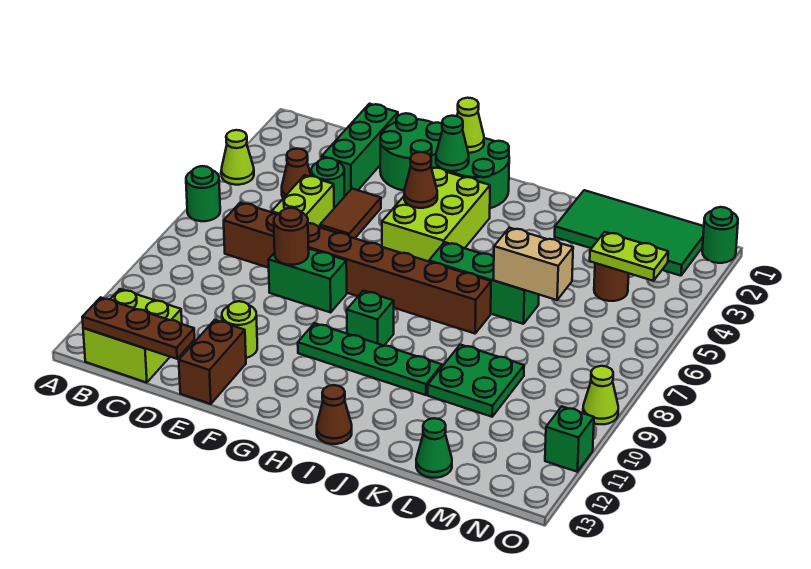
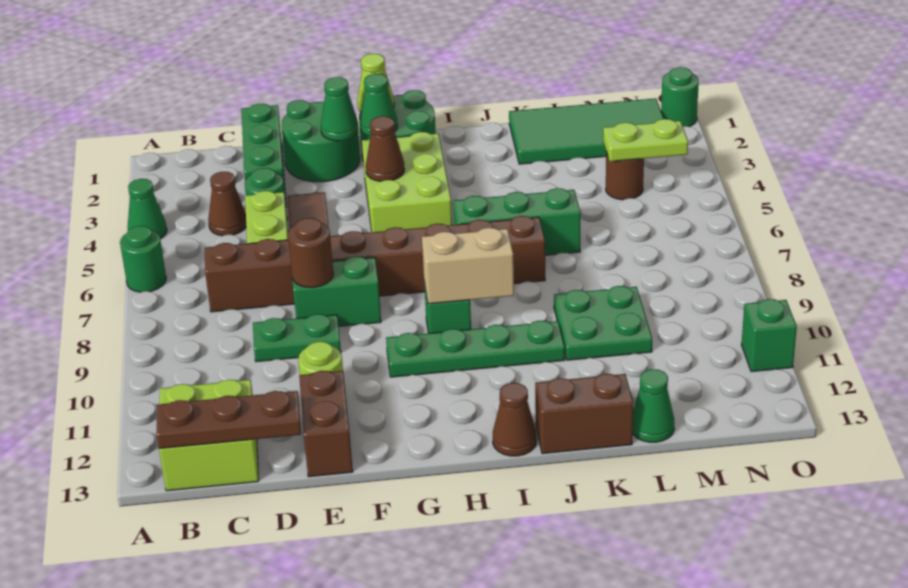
lime cone A4 level 1 -> green cone A4 level 1
none -> green plate D9:E9 level 1
none -> green cone F2 level 2
none -> brown brick J13:K13 level 1
tan brick K6:L6 level 2 -> tan brick H9:I9 level 2
lime cone O9 level 1 -> none

